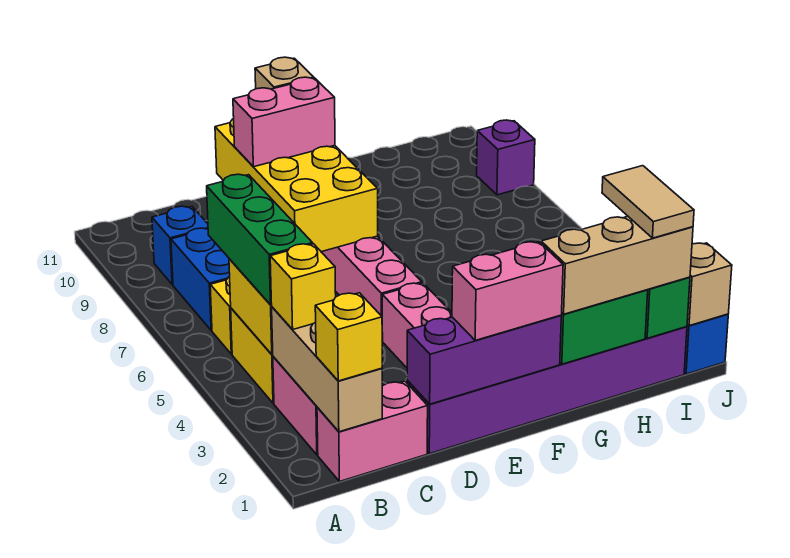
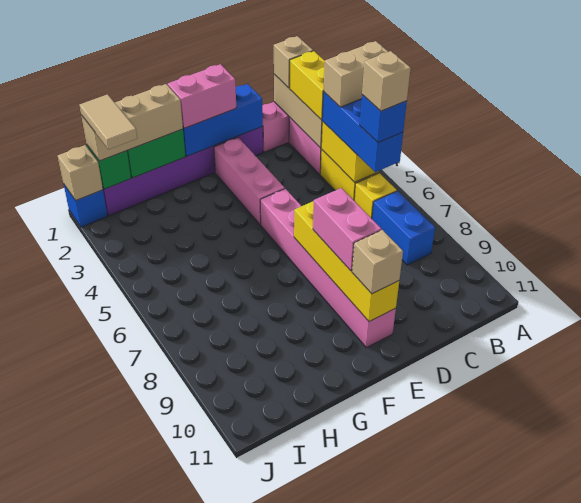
none -> tan brick A4:B4 level 4
yellow brick B1 level 3 -> tan brick B1 level 3
yellow brick B3 level 3 -> yellow brick B2:B3 level 3
green brick B4:B6 level 3 -> blue brick B4:B6 level 3
none -> tan brick B6 level 5
blue brick B9 level 1 -> blue brick B6 level 4
purple brick D1:F1 level 2 -> blue brick D1:F1 level 2
yellow brick D7:E10 level 2 -> yellow brick E7:E10 level 2
pink brick D9:E9 level 3 -> pink brick E8:E9 level 3
purple brick J9 level 1 -> none

